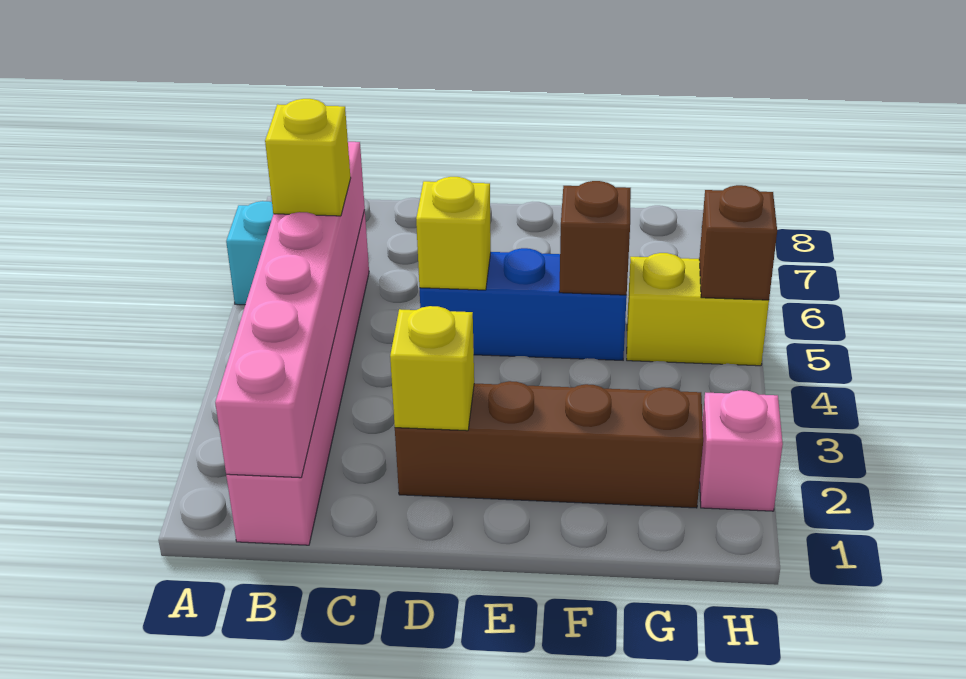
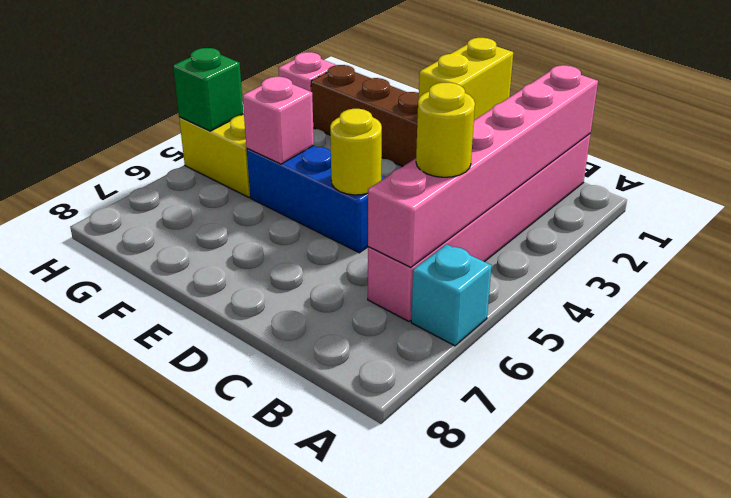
yellow brick B5 level 3 -> yellow round brick B5 level 3
yellow brick D2 level 2 -> yellow brick D1:D2 level 2
yellow brick D5 level 2 -> yellow round brick D5 level 2
brown brick F5 level 2 -> pink brick F5 level 2
brown brick H5 level 2 -> green brick H5 level 2

